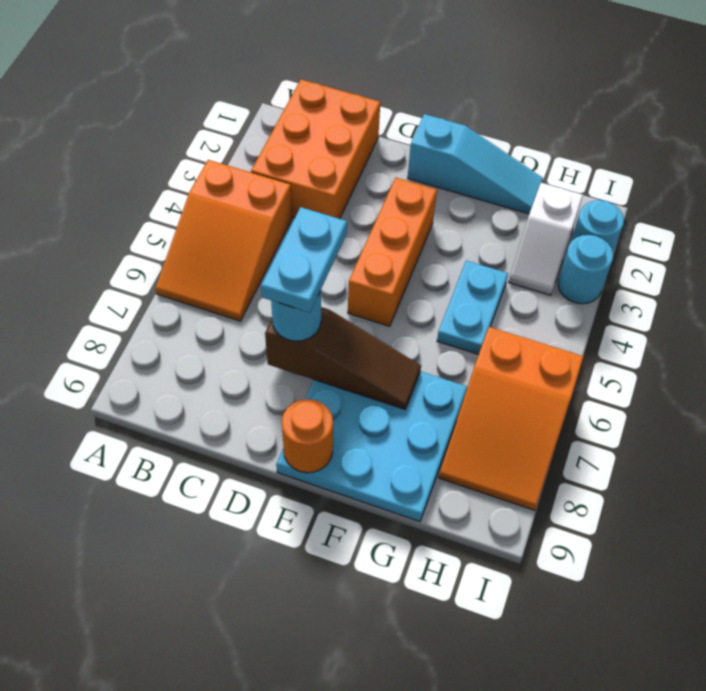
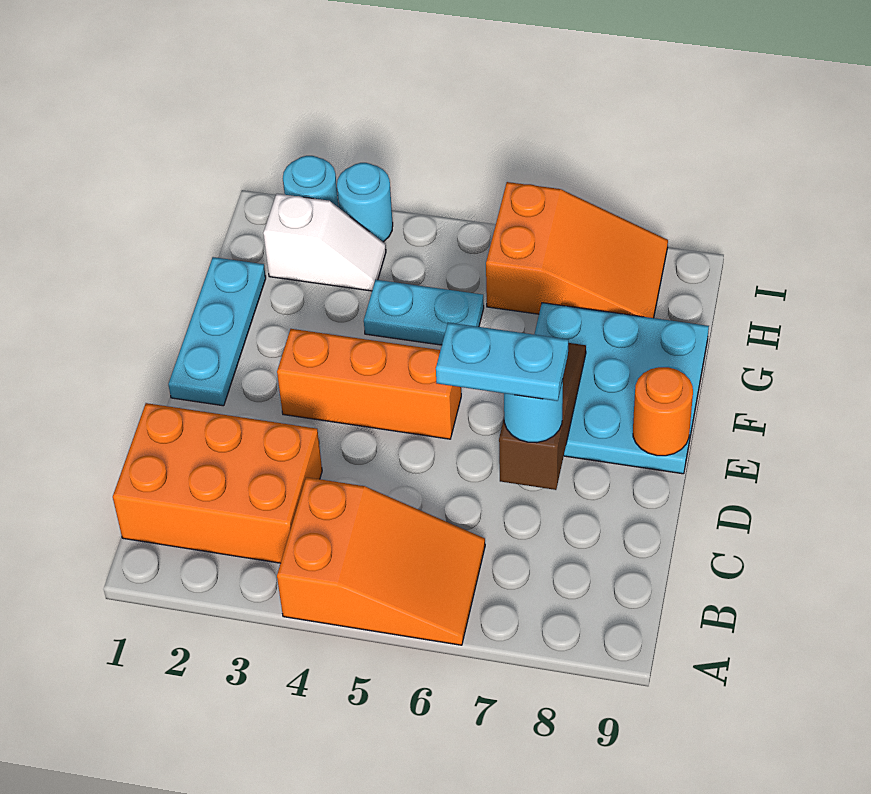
cyan slope E1:G1 level 1 top E -> cyan plate E1:G1 level 1

